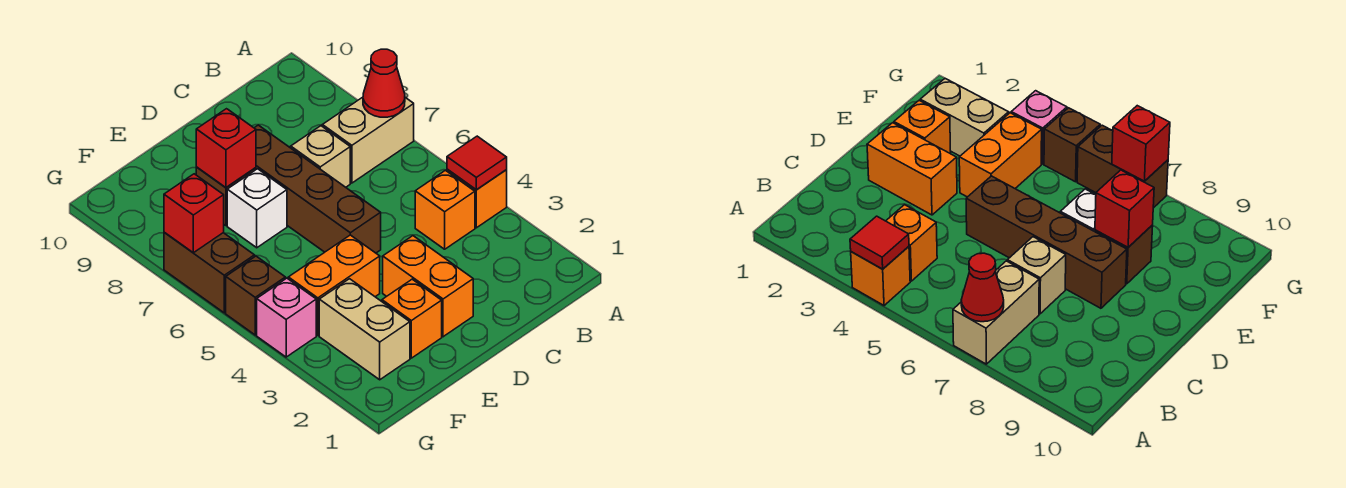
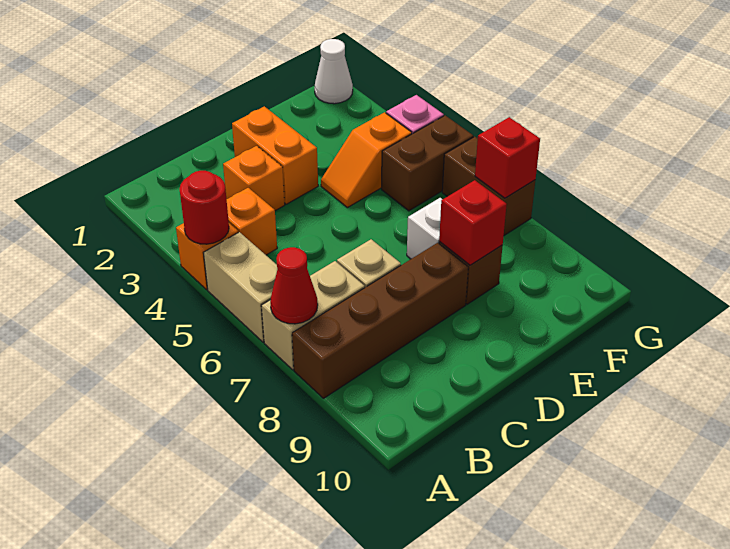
red tile A4 level 2 -> red round brick A4 level 2
brown brick D5:D8 level 1 -> brown brick A8:D8 level 1
orange brick E2 level 1 -> orange brick C3 level 1
orange brick E4:F4 level 1 -> orange slope E4:F4 level 1 top F
tan brick F2:F3 level 1 -> tan brick A5:A6 level 1
none -> white cone G1 level 1
brown brick G5 level 1 -> brown brick F5:G5 level 1

